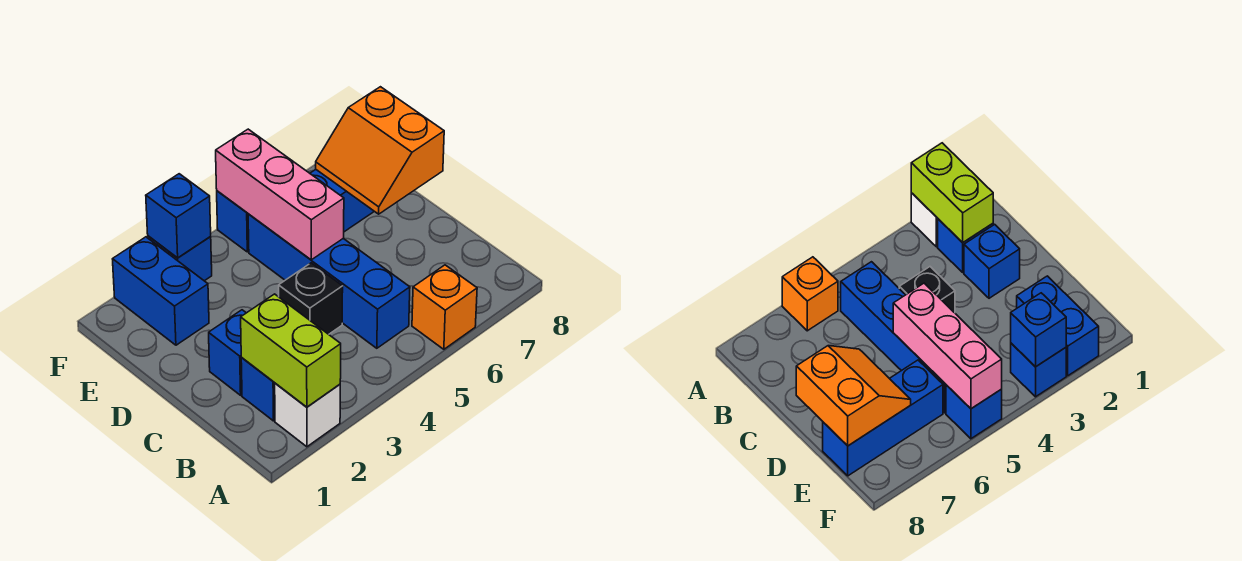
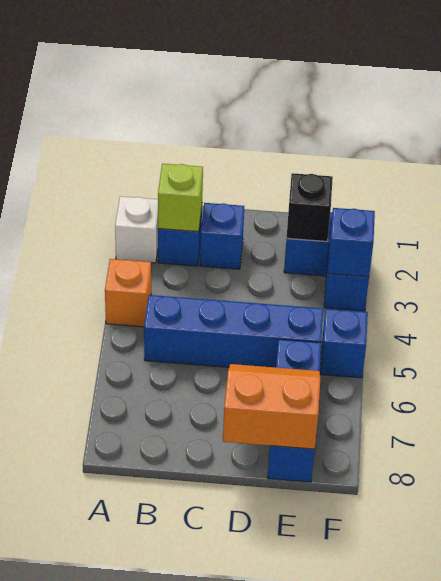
lime brick A2:B2 level 2 -> lime brick B2 level 2
orange brick A6 level 1 -> orange brick A4 level 1
black brick C4 level 1 -> black brick E2 level 2
pink brick D5:F5 level 2 -> none

